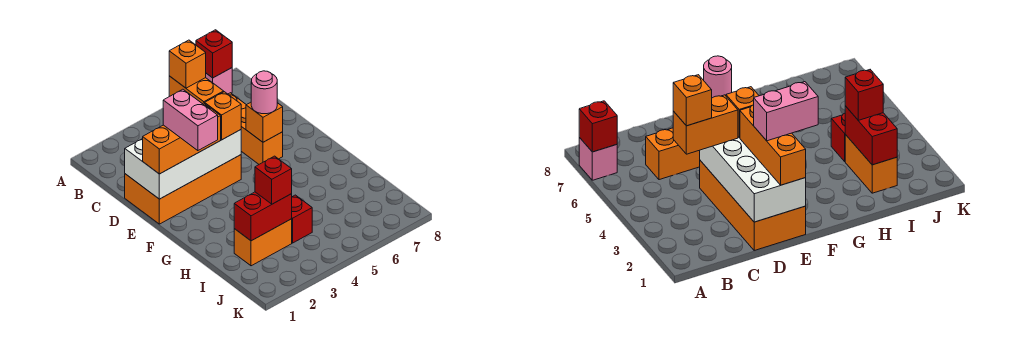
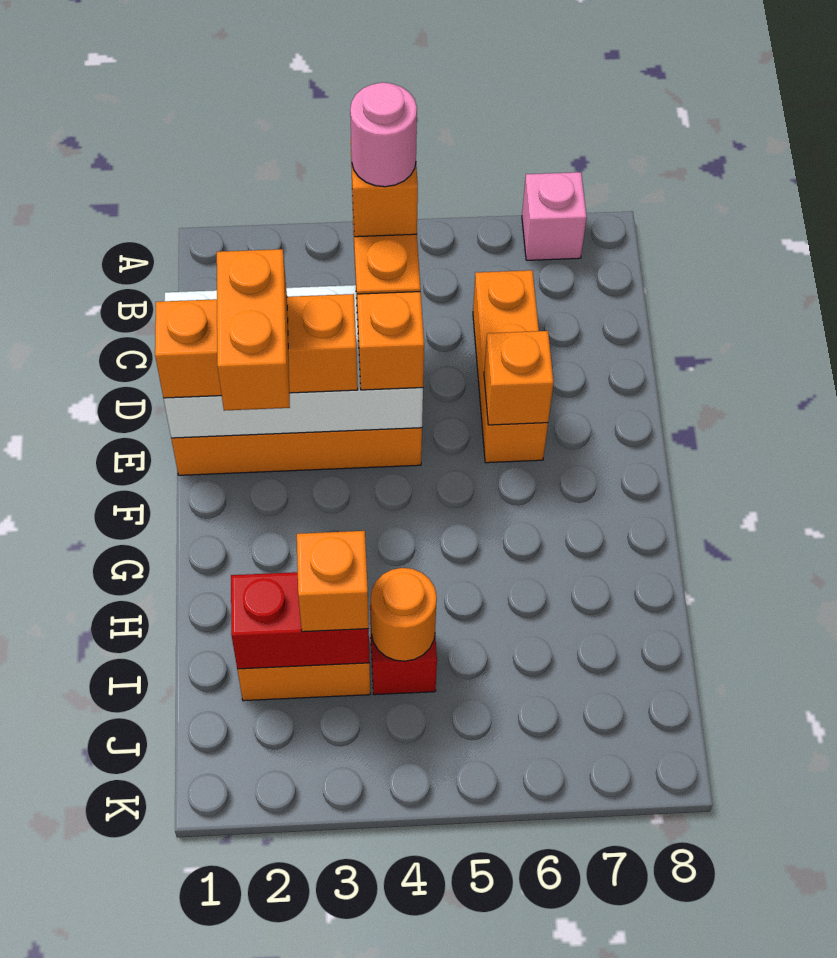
red brick A7 level 2 -> none
pink brick E2:F2 level 4 -> orange brick E2:F2 level 4
pink round brick E6 level 3 -> pink round brick C4 level 5
red brick I3 level 3 -> orange brick I3 level 3
none -> orange round brick I4 level 2

